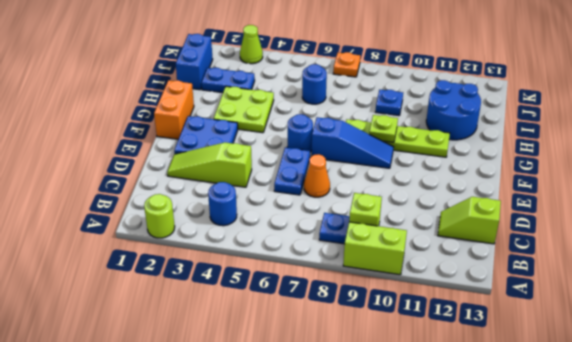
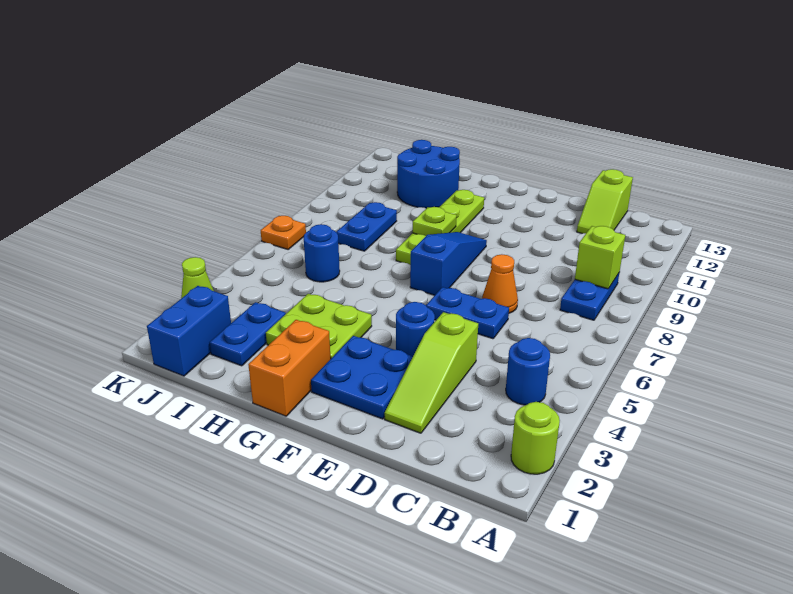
lime brick A9:A10 level 1 -> none
orange brick F1:G1 level 1 -> orange brick G1:G2 level 1
blue round brick F6 level 1 -> blue round brick E4 level 1
blue brick I1:J1 level 1 -> blue brick J1:J2 level 1
blue plate I9 level 1 -> blue plate I8:I9 level 1

